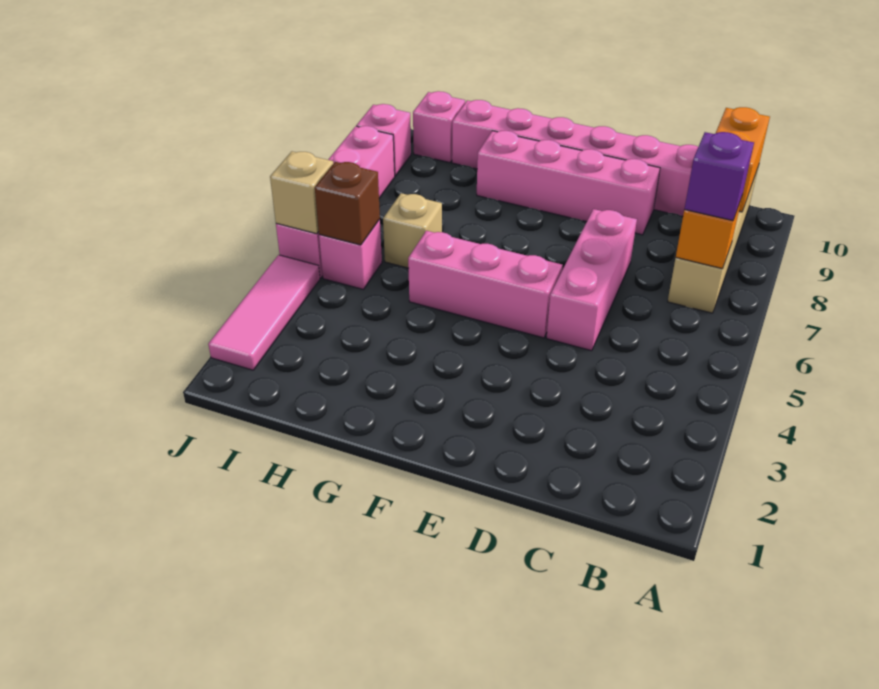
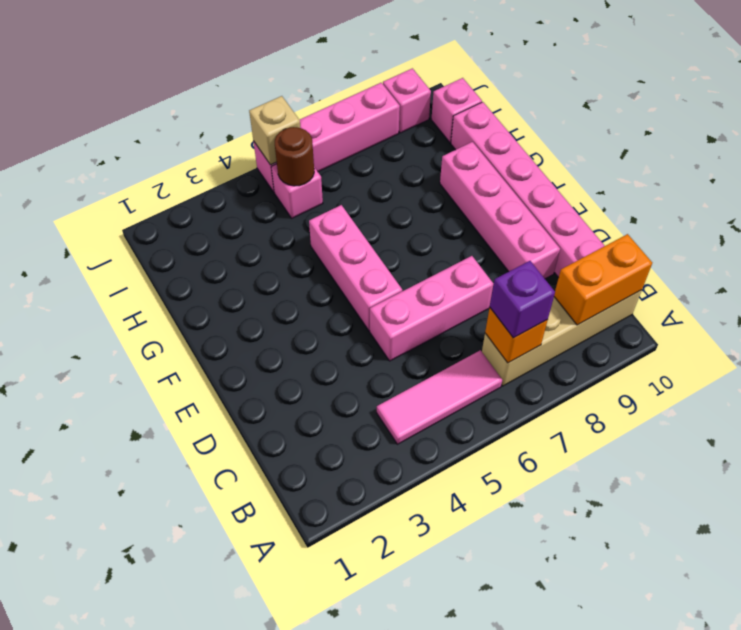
tan brick H6 level 1 -> none
brown brick I5 level 2 -> brown round brick I5 level 2
pink tile J2:J4 level 1 -> pink tile B4:B6 level 1

